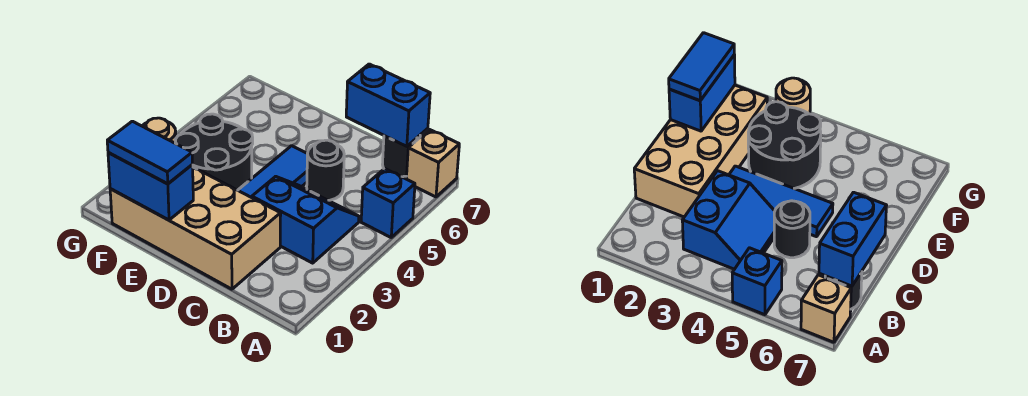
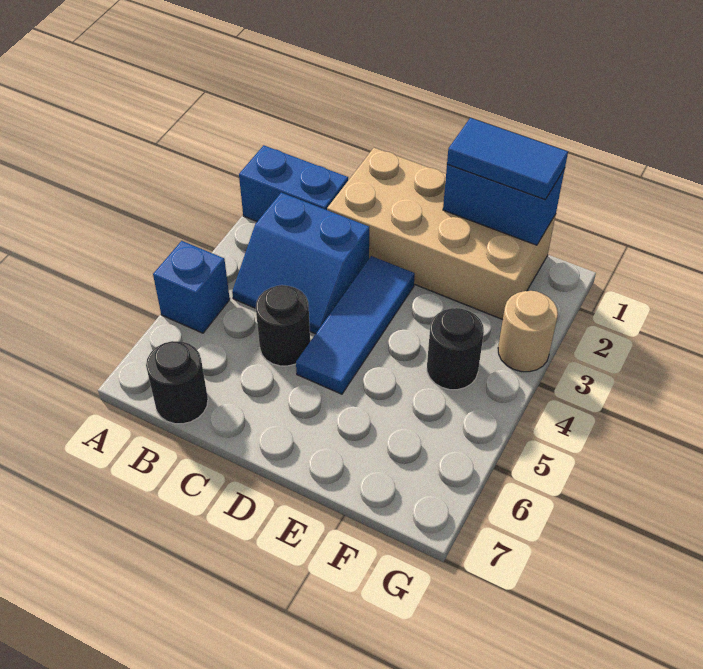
tan brick A7 level 1 -> none
blue brick B7:C7 level 2 -> blue brick A2:B2 level 1
black round brick E3:F4 level 1 -> black round brick F4 level 1

